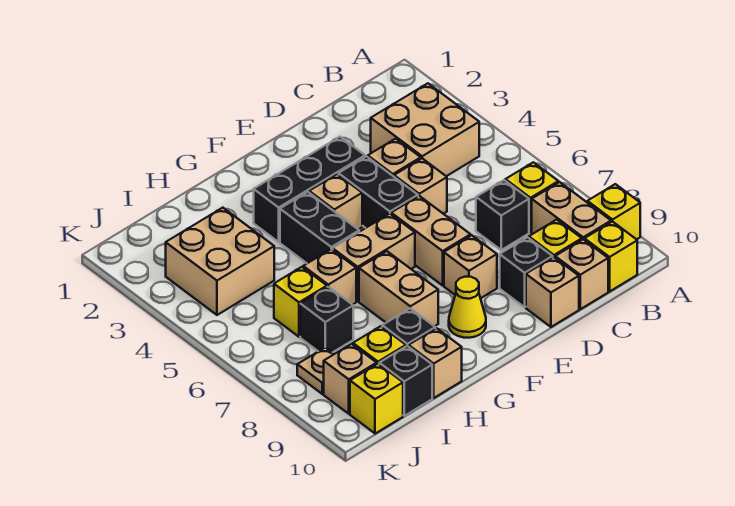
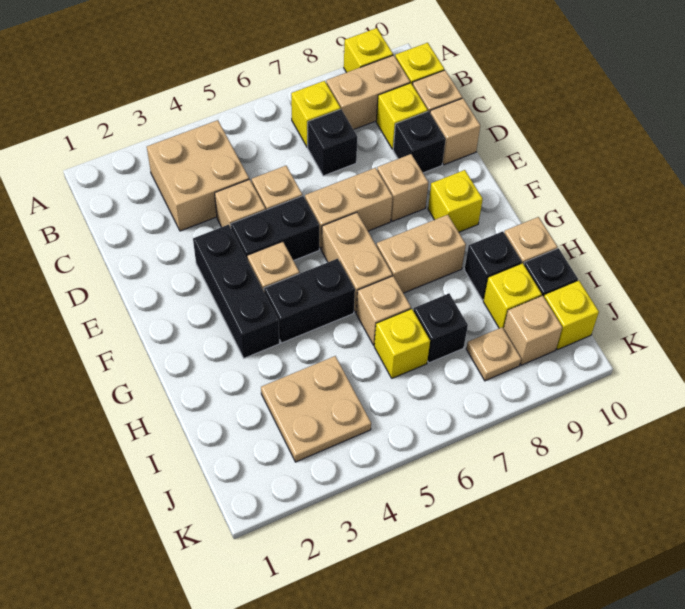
yellow cone F9 level 1 -> yellow brick F9 level 1
tan brick I3:J4 level 1 -> tan plate I3:J4 level 1

